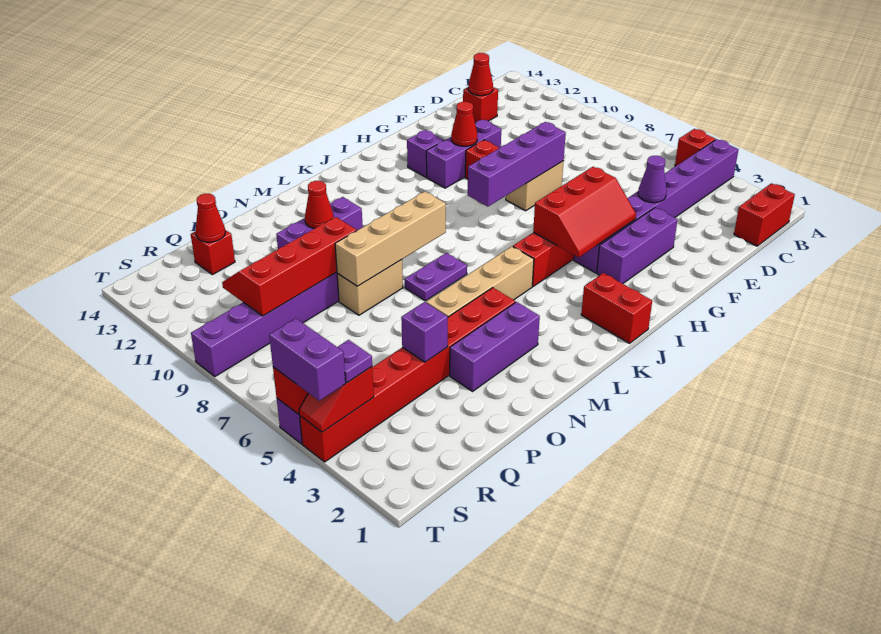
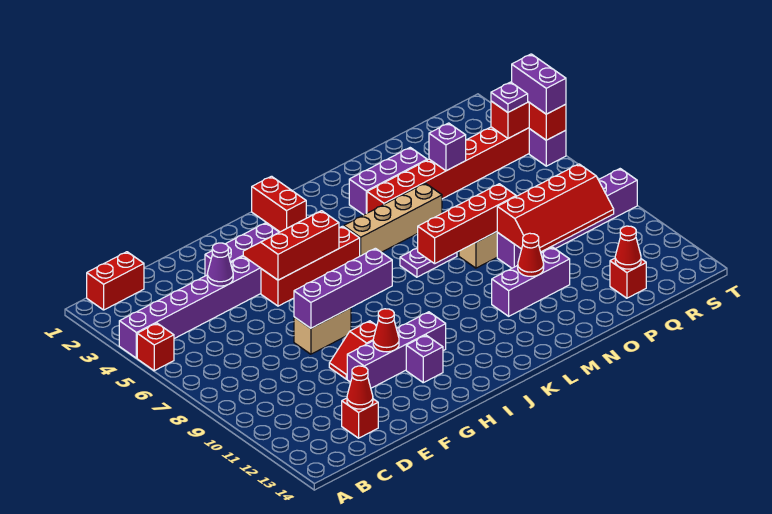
purple brick F11:H11 level 1 -> purple brick F11:I11 level 1
tan brick L8:O8 level 2 -> red brick L8:O8 level 2

